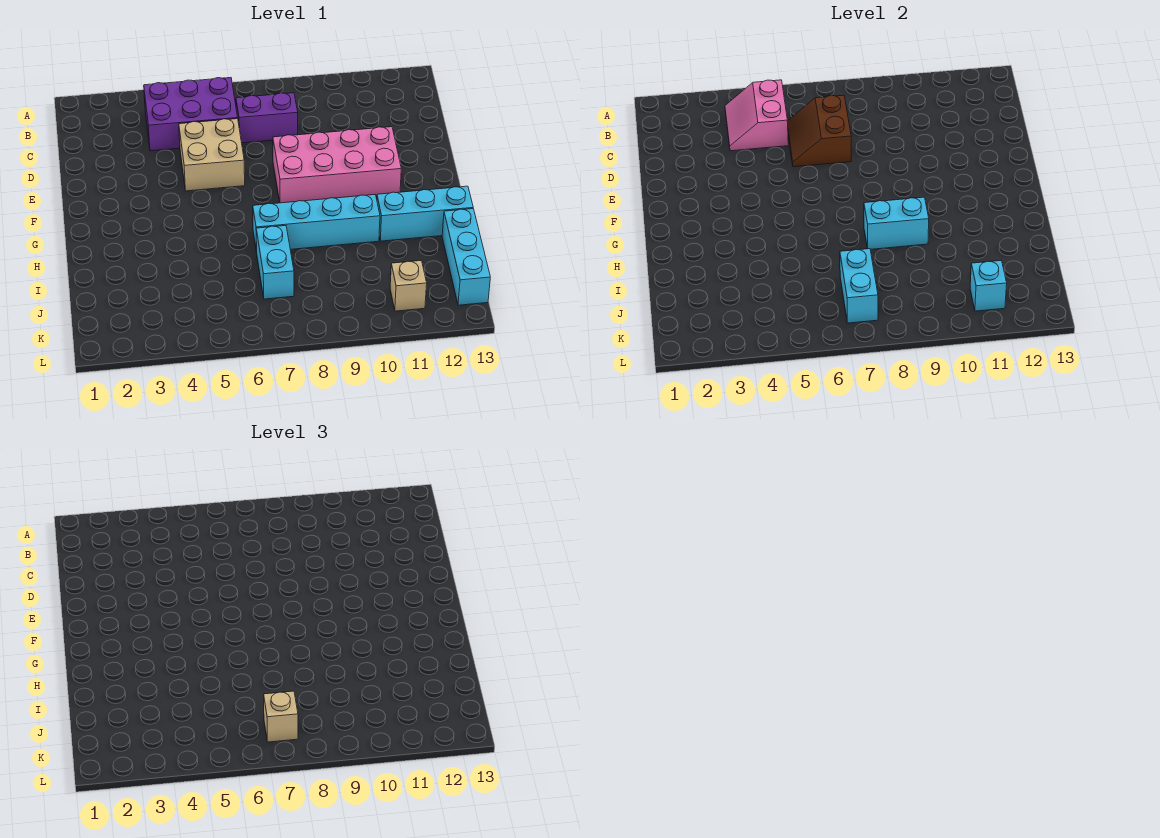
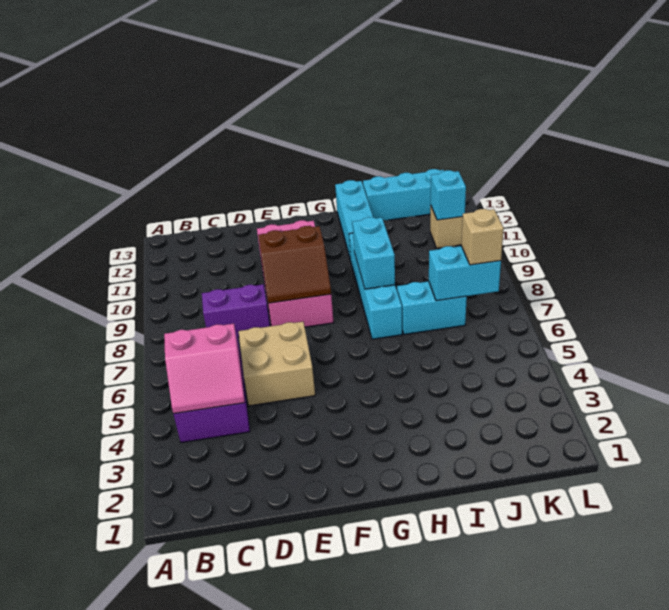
brown slope C6:D7 level 2 top 7 -> brown slope E8:F9 level 2 top 9
purple brick C7:C8 level 1 -> purple brick C8:D8 level 1

